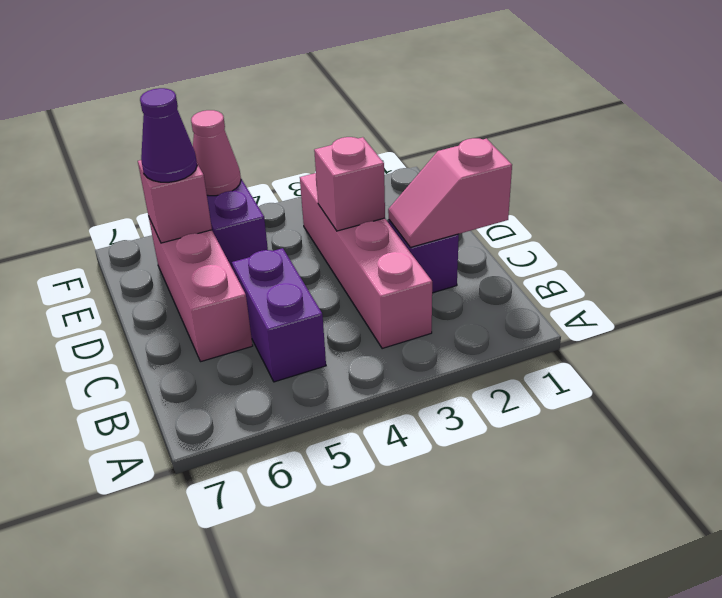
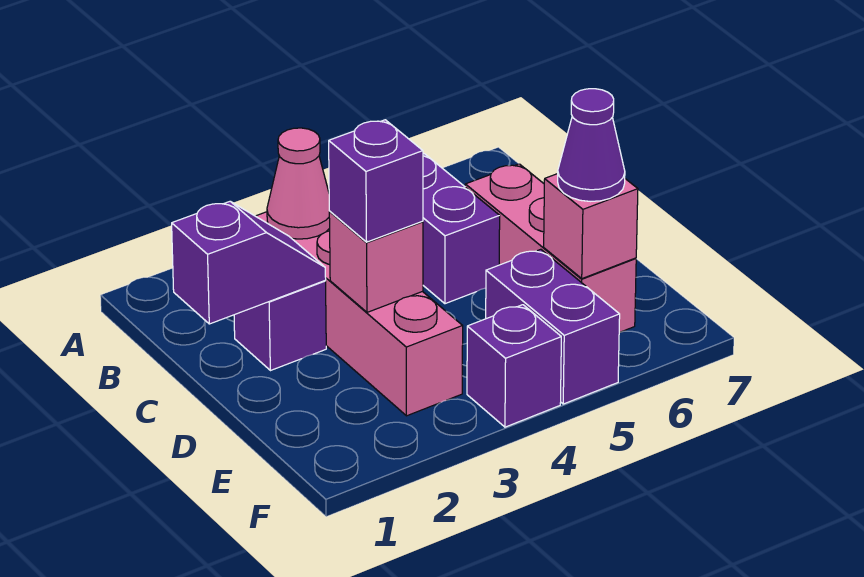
pink slope C1:C2 level 2 top 1 -> purple slope C1:C2 level 2 top 1
none -> purple brick D3 level 3
none -> purple brick F4 level 1
pink cone F5 level 2 -> pink cone B3 level 2

